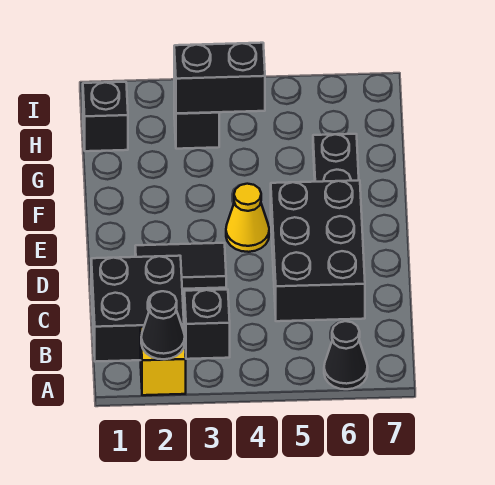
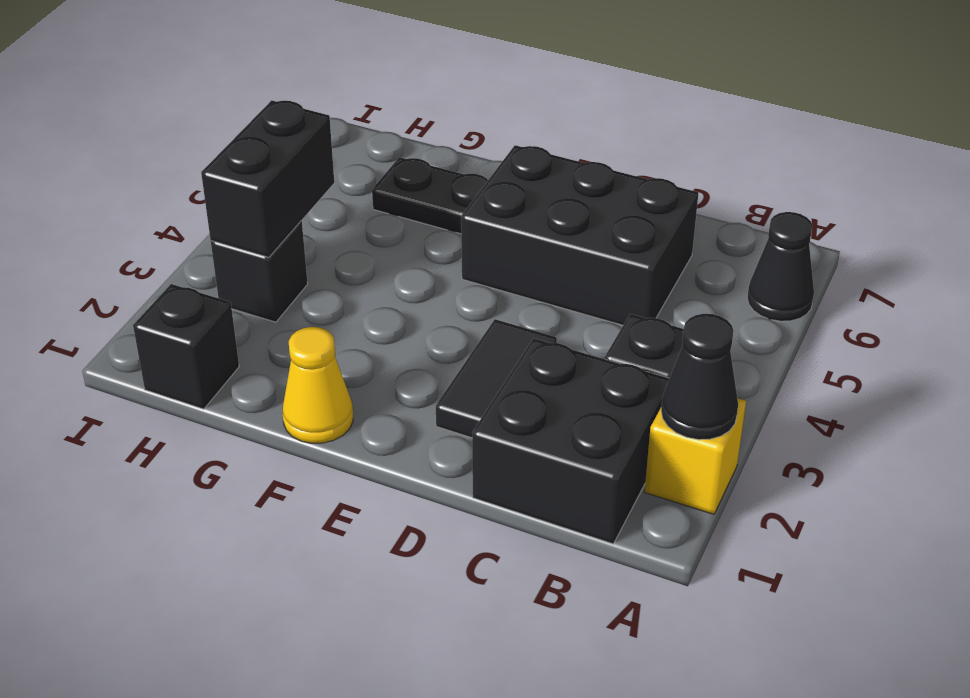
yellow cone E4 level 1 -> yellow cone F1 level 1

